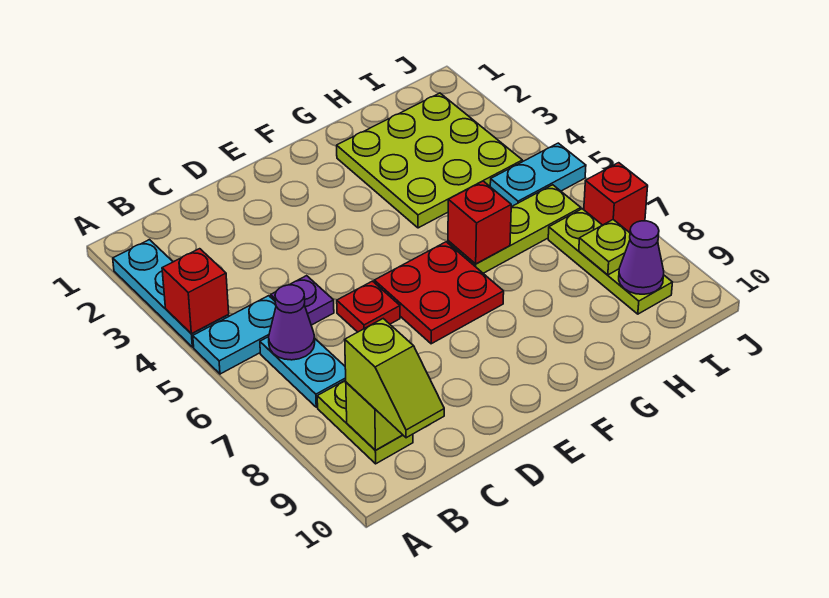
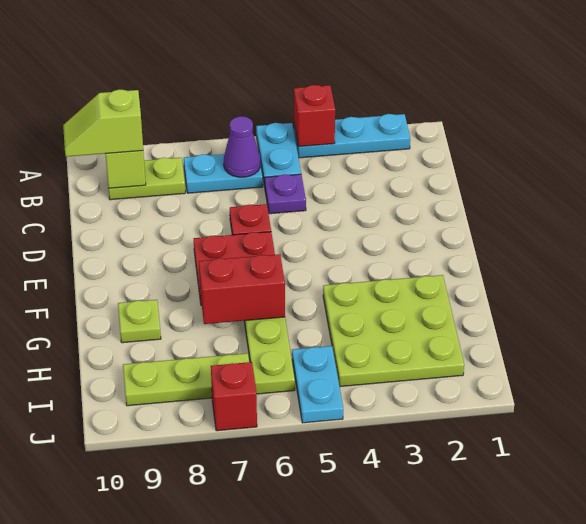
red brick G6 level 2 -> red brick G6:G7 level 2
lime plate I8 level 2 -> lime plate G9 level 1
purple cone I9 level 2 -> none

